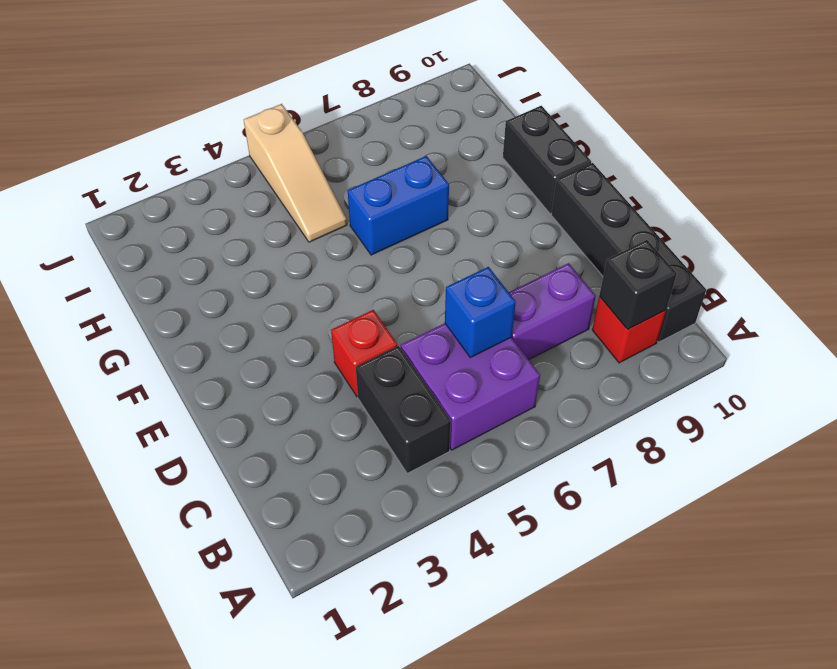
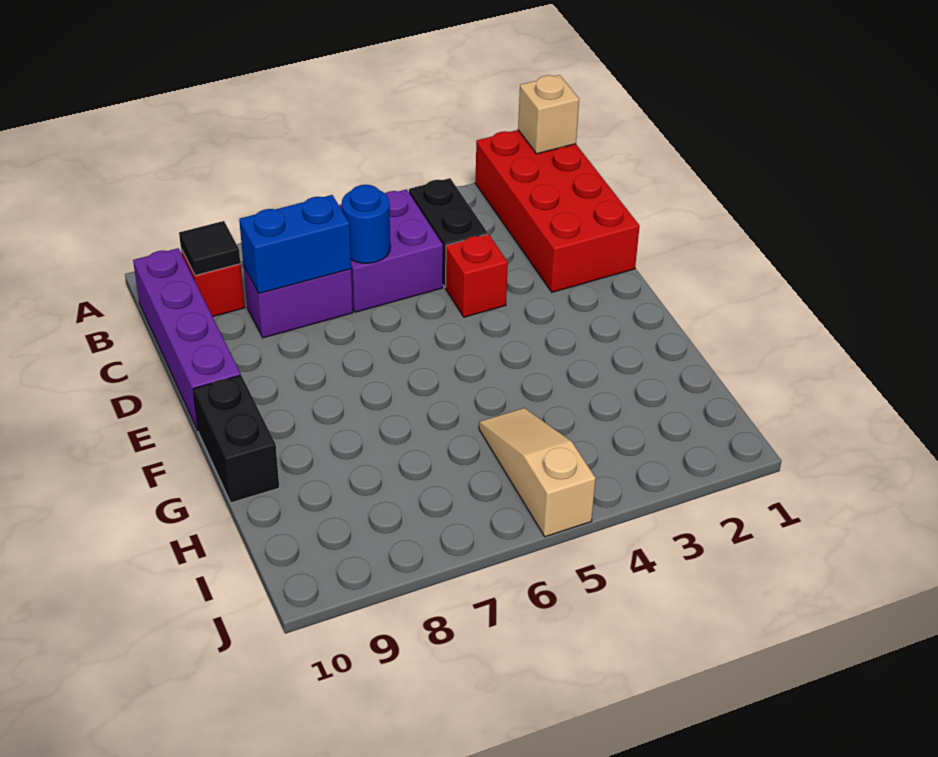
none -> red brick A1:D2 level 1
none -> tan brick A1 level 2
black brick B9 level 2 -> black tile B9 level 2
black brick B10:E10 level 1 -> purple brick B10:E10 level 1
blue brick C6 level 2 -> blue round brick C6 level 2
blue brick G6:G7 level 1 -> blue brick C7:C8 level 2

